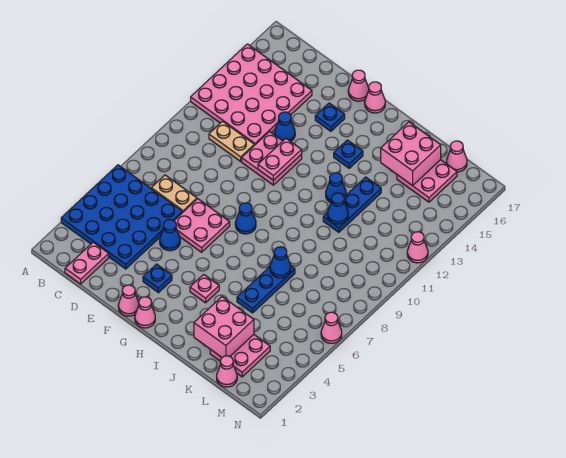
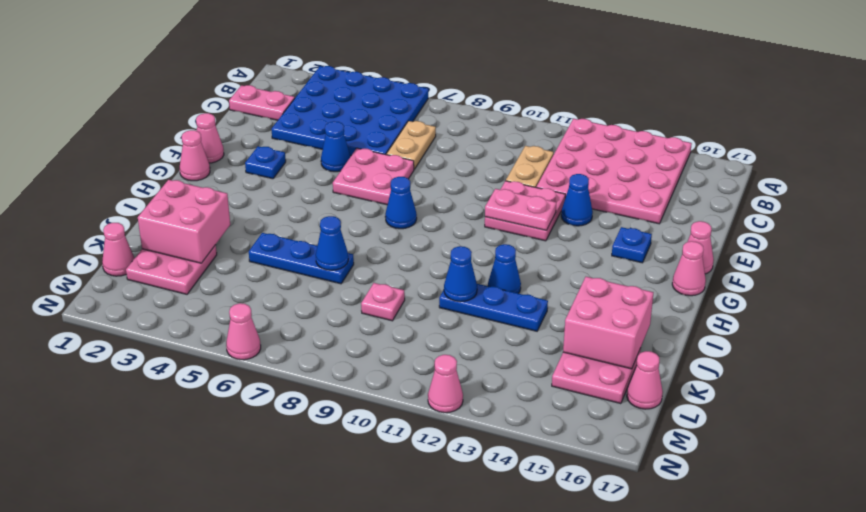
pink plate H4 level 1 -> pink plate K9 level 1
blue plate H14 level 1 -> none

